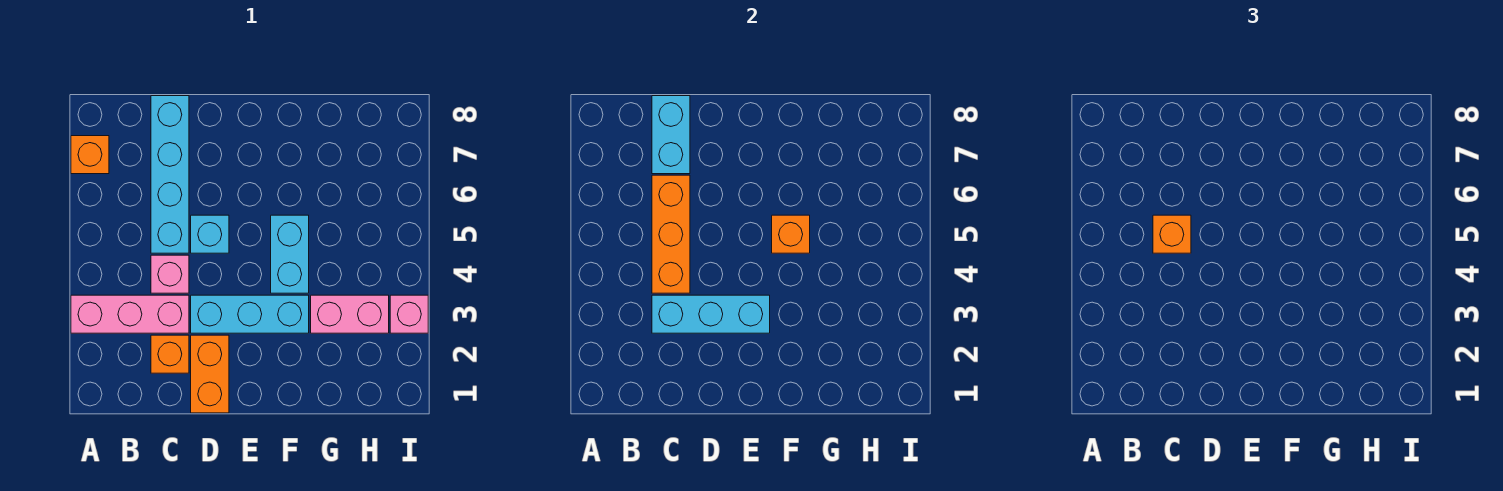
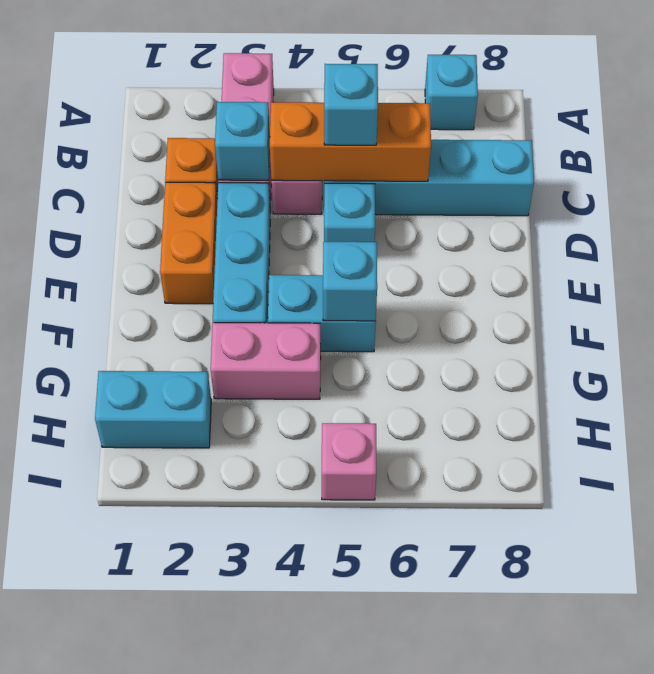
orange brick A7 level 1 -> cyan brick A7 level 1
cyan brick C3:E3 level 2 -> cyan brick C3 level 2
orange brick C5 level 3 -> cyan brick C5 level 3
cyan brick C7:C8 level 2 -> cyan brick H1:H2 level 1
orange brick D1:D2 level 1 -> orange brick D2:E2 level 1
orange brick F5 level 2 -> cyan brick F5 level 2
pink brick G3:H3 level 1 -> pink brick G3:G4 level 1
pink brick I3 level 1 -> pink brick I5 level 1

